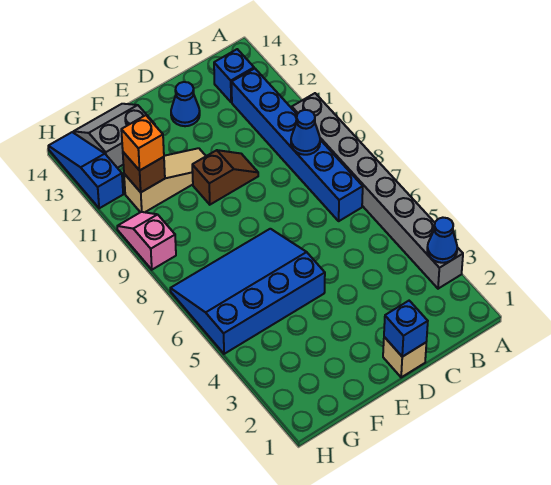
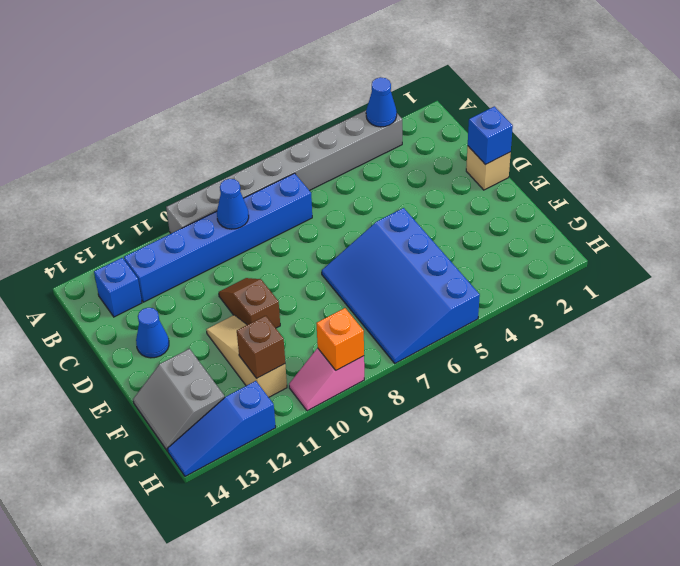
orange brick G11 level 3 -> orange brick H9 level 2

